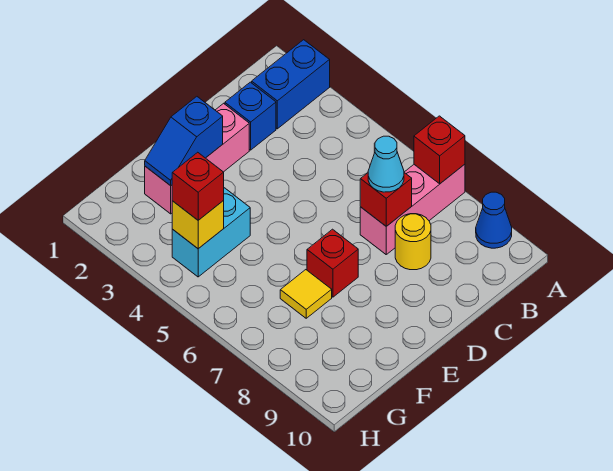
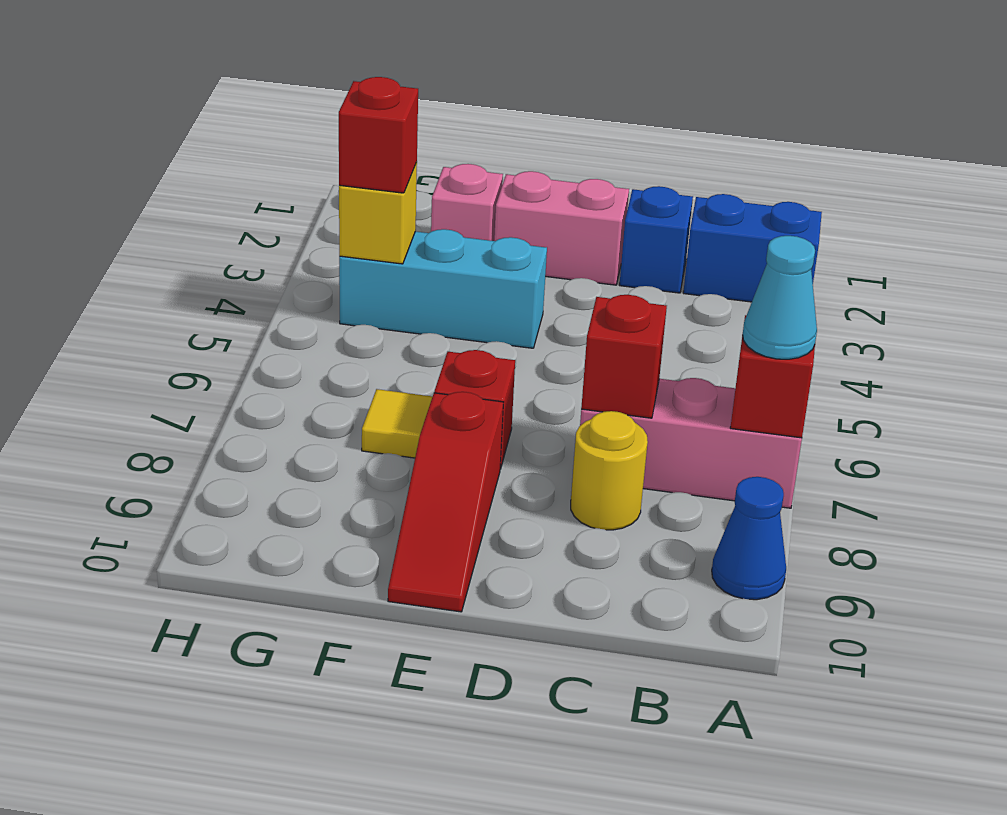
cyan cone C7 level 3 -> cyan cone A7 level 3
blue slope E2:F2 level 2 top E -> none
none -> red slope E8:E10 level 1 top 8
cyan brick F4:G4 level 1 -> cyan brick E4:G4 level 1

